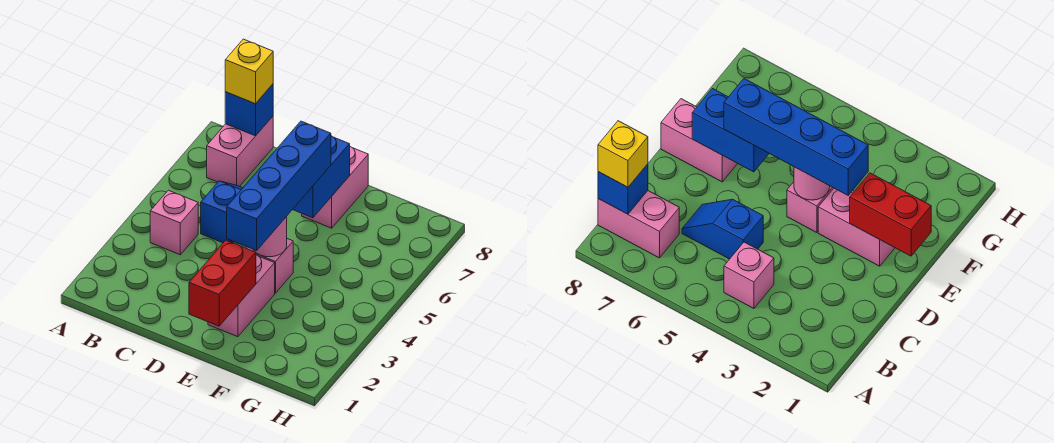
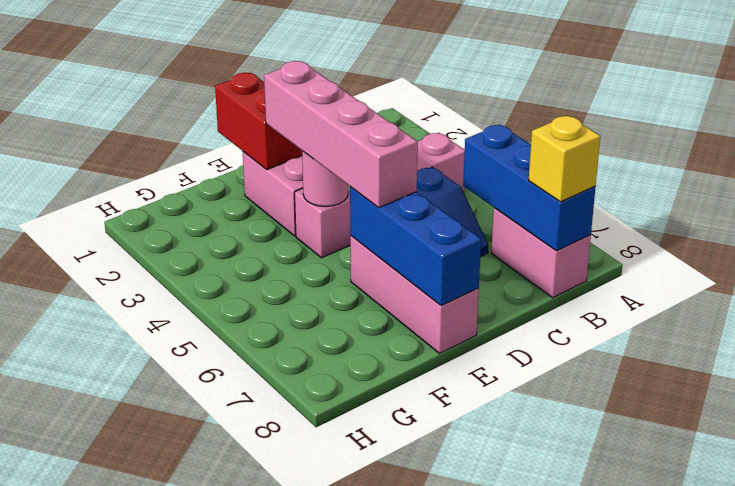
blue brick B8 level 2 -> blue brick B6:B8 level 2
blue brick E3:E6 level 3 -> pink brick E3:E6 level 3
blue brick E6:E7 level 2 -> blue brick E6:E8 level 2
pink brick E7:E8 level 1 -> pink brick E6:E8 level 1

